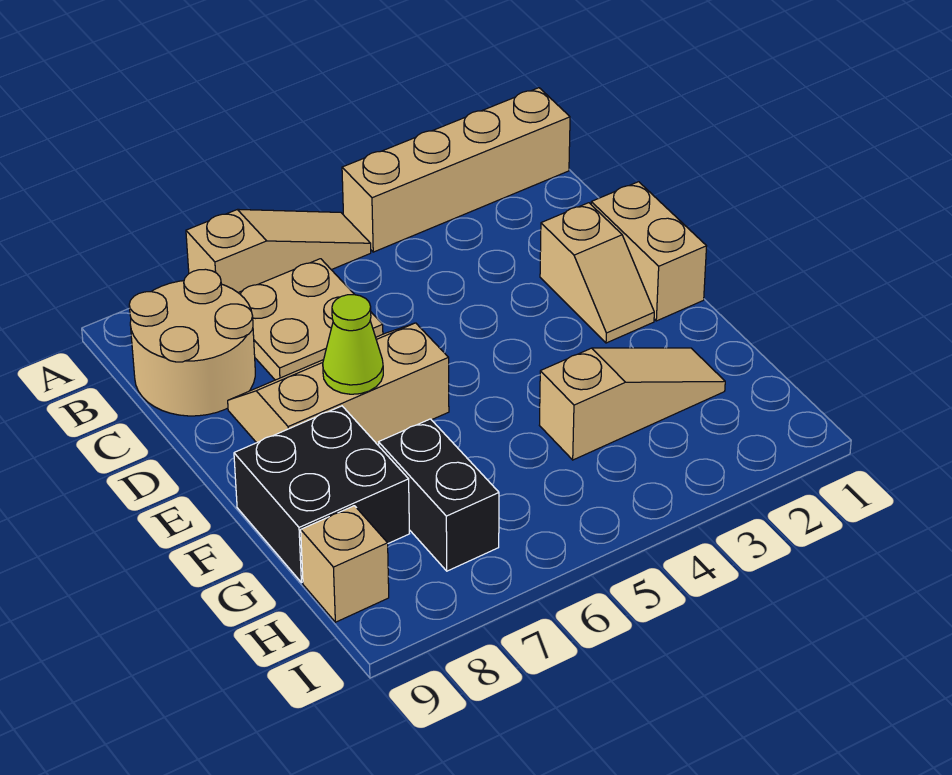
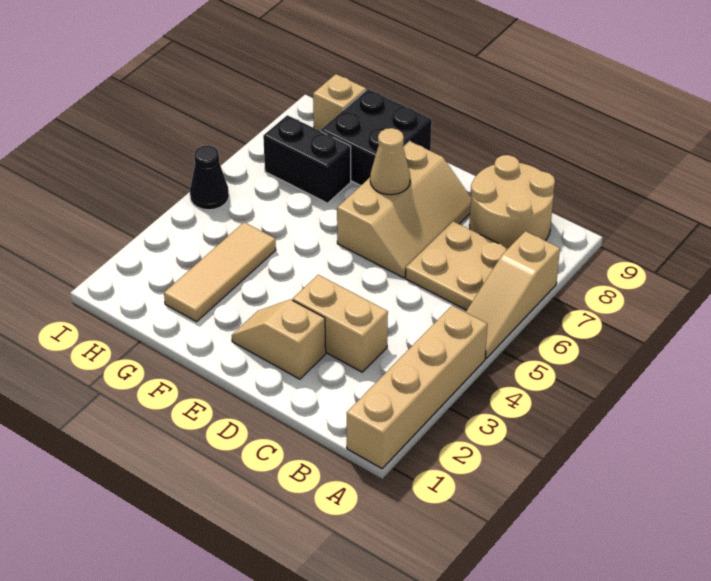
tan brick D1:E1 level 1 -> tan brick C3:D3 level 1
lime cone E7 level 2 -> tan cone E7 level 2
tan slope G2:G4 level 1 top 4 -> tan tile G2:G4 level 1
none -> black cone I5 level 1

